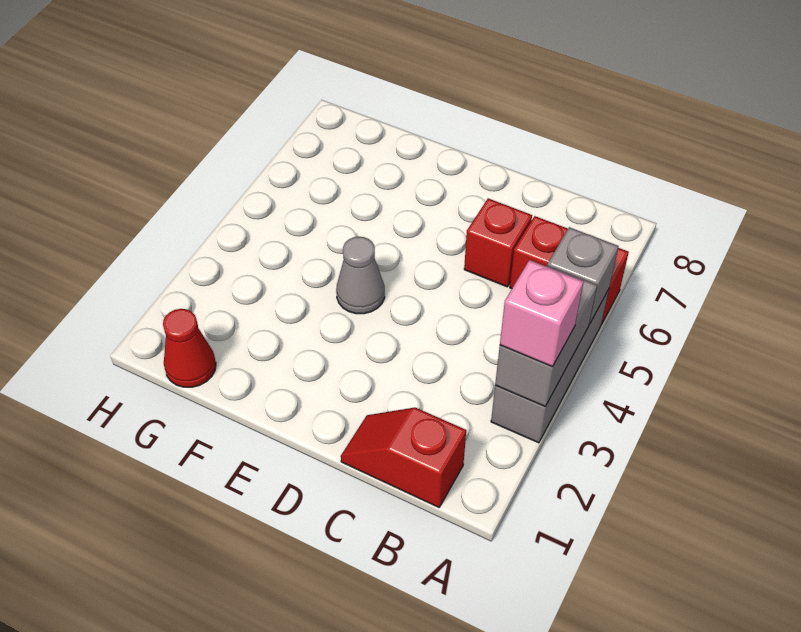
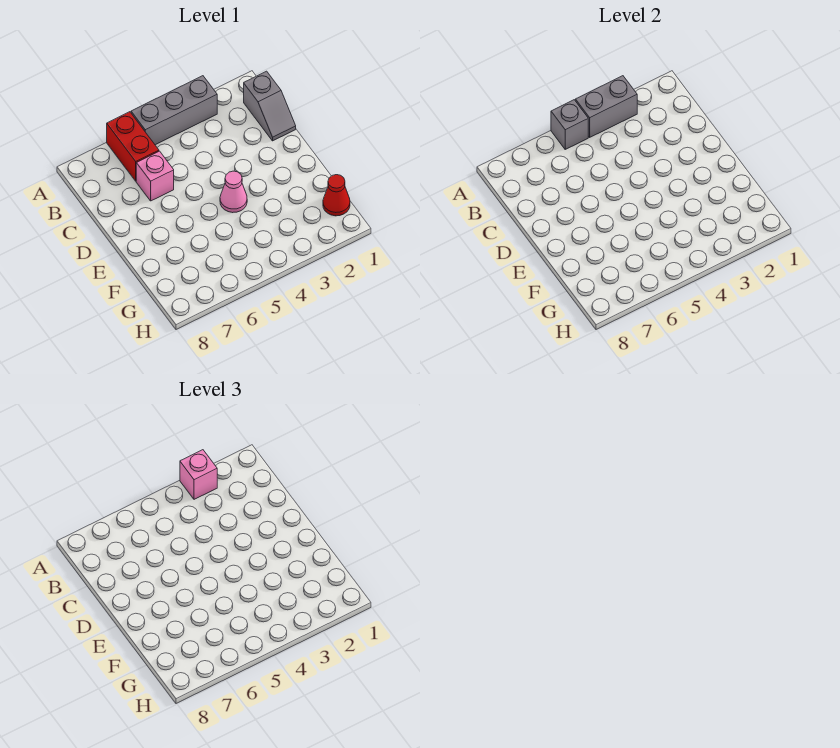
red slope B1:C1 level 1 top B -> grey slope B1:C1 level 1 top B
red brick C6 level 1 -> pink brick C6 level 1
grey cone E4 level 1 -> pink cone E4 level 1

